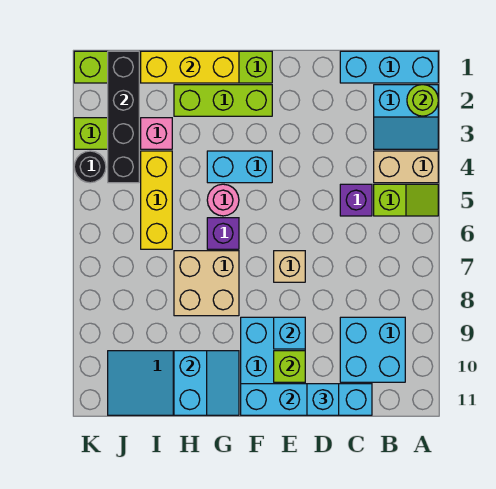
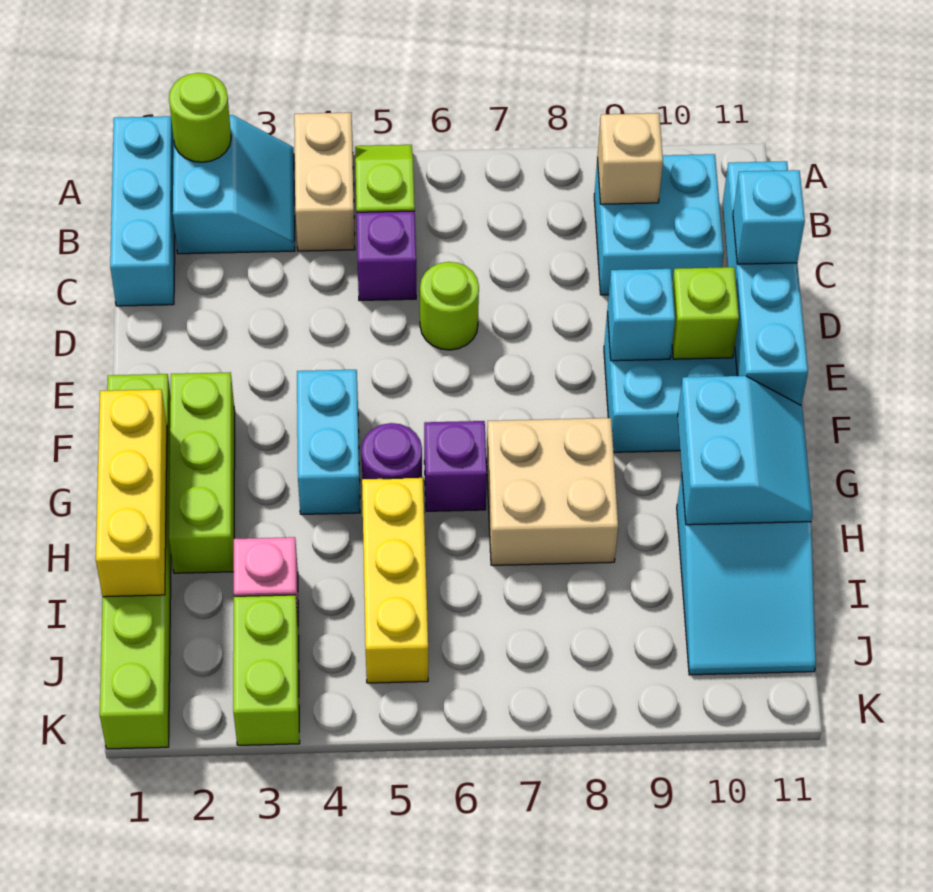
none -> lime round brick D6 level 1
tan brick E7 level 1 -> tan brick B9 level 2
pink round brick G5 level 1 -> purple round brick G5 level 1
cyan slope G10:H11 level 2 top H -> cyan slope G10:H11 level 2 top 10
yellow brick I4:I6 level 1 -> yellow brick H5:J5 level 1
black brick J1:J4 level 2 -> none
black round brick K4 level 1 -> none

